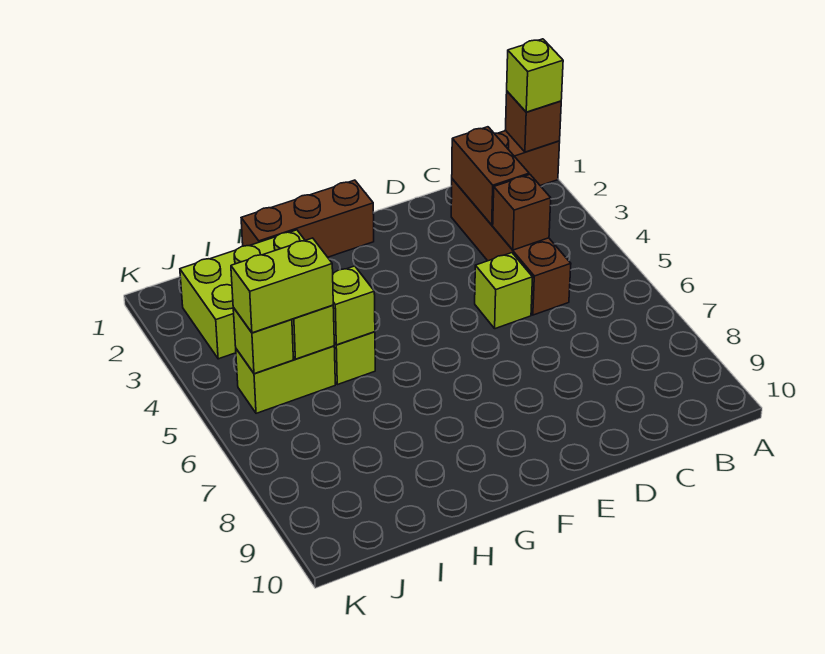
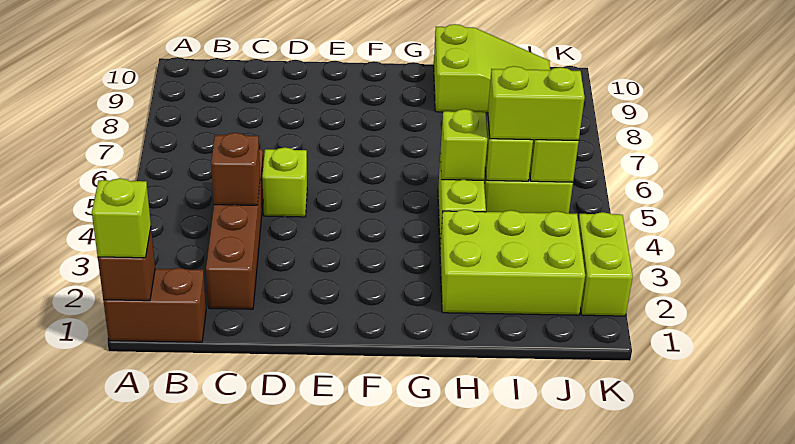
brown brick C2:C3 level 2 -> none
brown brick F1:H1 level 1 -> none
none -> lime slope H9:J10 level 1 top H
none -> lime brick K2:K3 level 1

